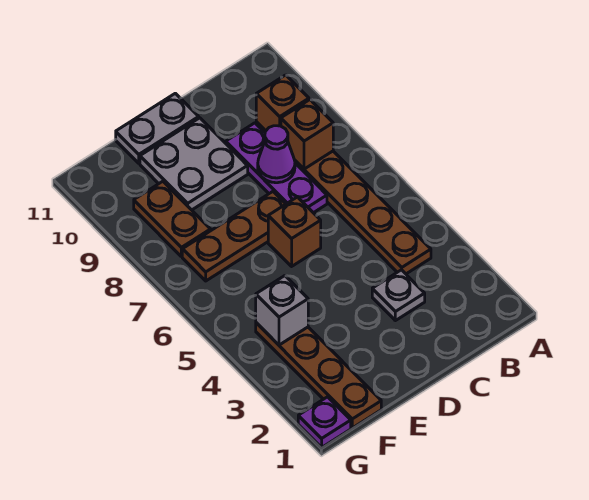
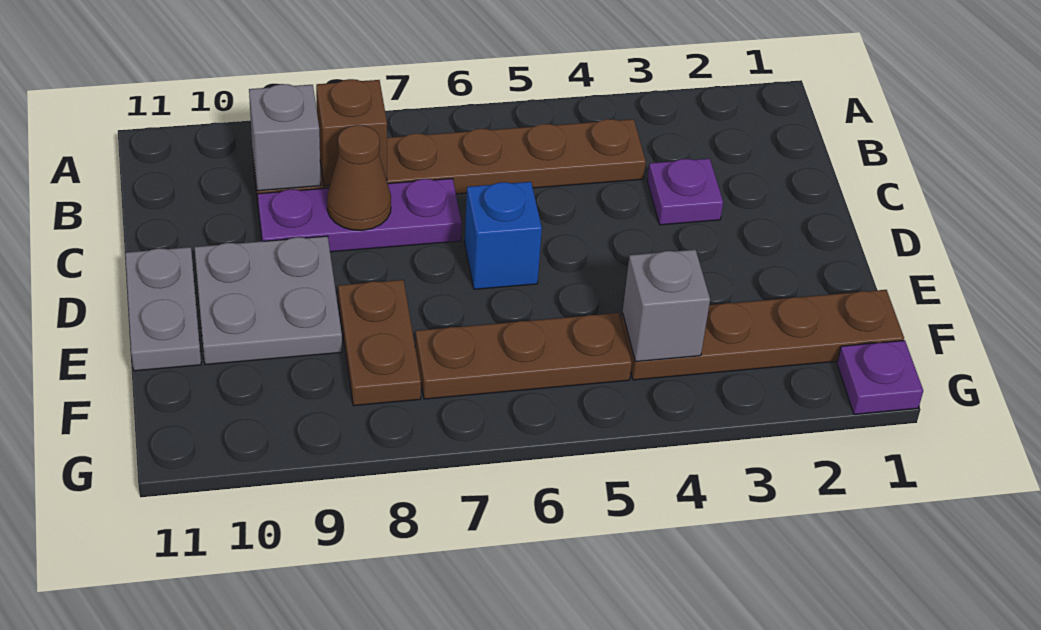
brown brick B9 level 2 -> grey brick B9 level 2
grey plate C3 level 1 -> purple plate C3 level 1
purple cone C8 level 2 -> brown cone C8 level 2
brown brick D6 level 1 -> blue brick D6 level 1
brown plate D7:F7 level 1 -> brown plate F5:F7 level 1
brown plate F8:F9 level 1 -> brown plate E8:F8 level 1

